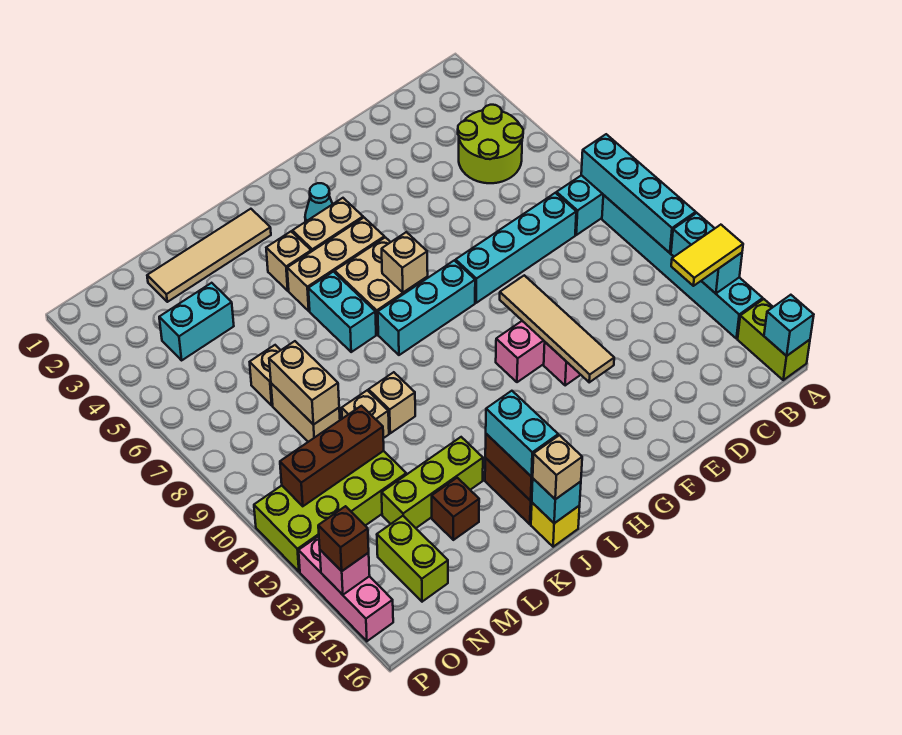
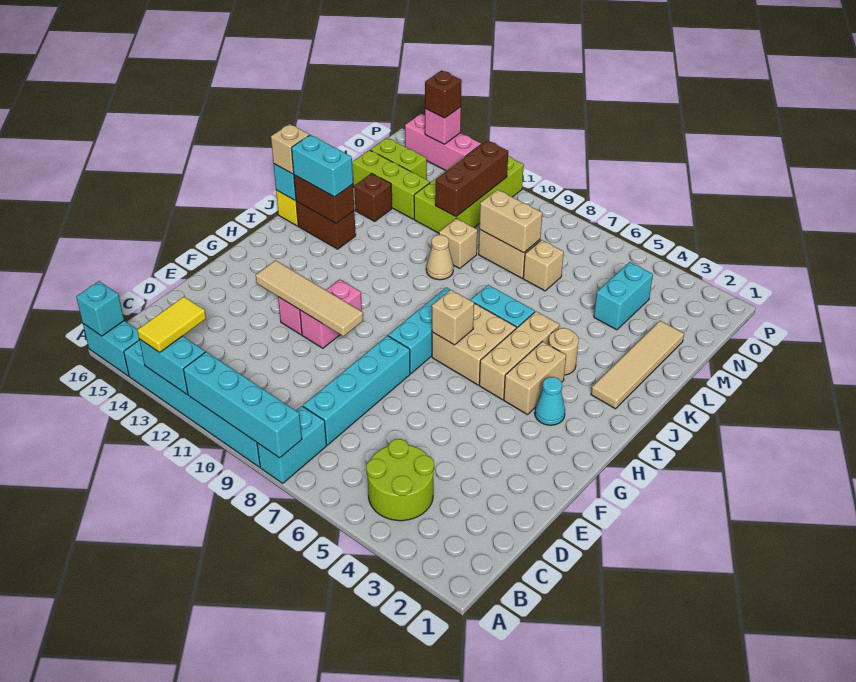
lime brick A15:A16 level 1 -> cyan brick A15:A16 level 1
tan brick J4 level 1 -> tan round brick J4 level 1
tan brick K10 level 1 -> tan cone K10 level 1
lime brick K13:M13 level 1 -> lime brick M13:M15 level 1

